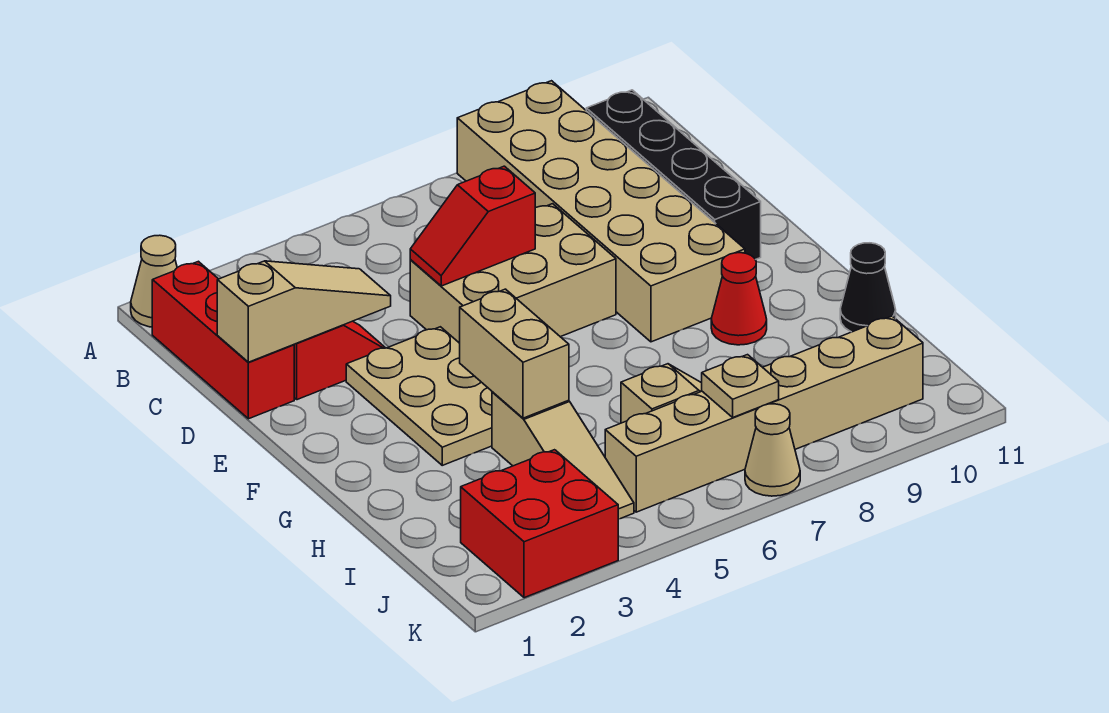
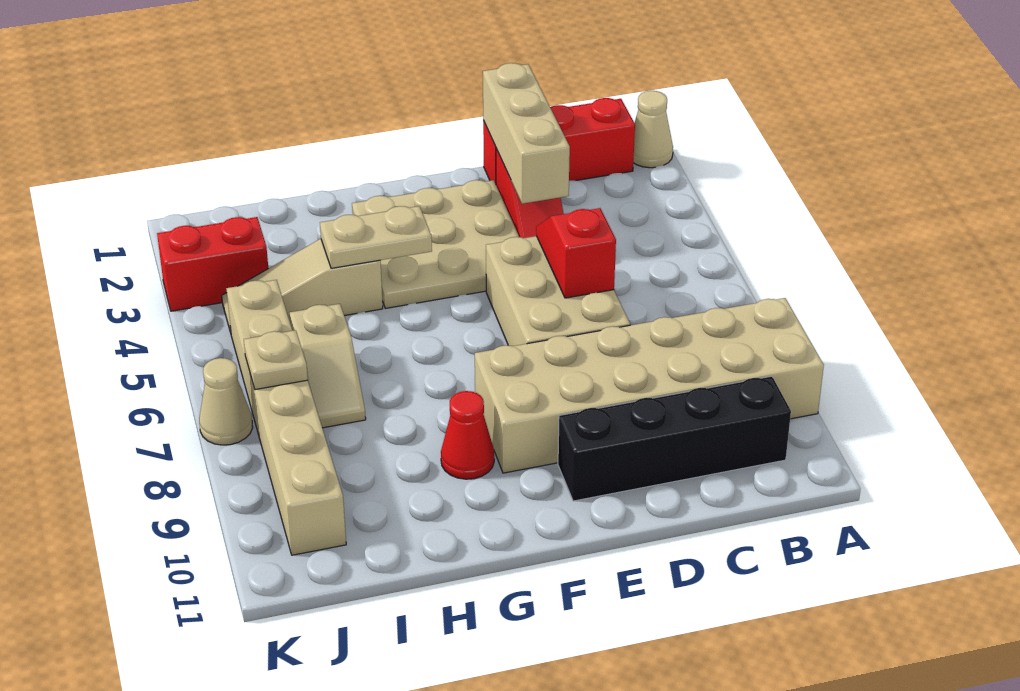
tan slope D1:D3 level 2 top 1 -> tan brick D1:D3 level 2
tan plate E3:G4 level 1 -> tan plate E2:G4 level 1
tan brick G4:H4 level 2 -> tan plate G4:H4 level 2
black cone H11 level 1 -> none
red brick J2:K3 level 1 -> red brick J3:K3 level 1

